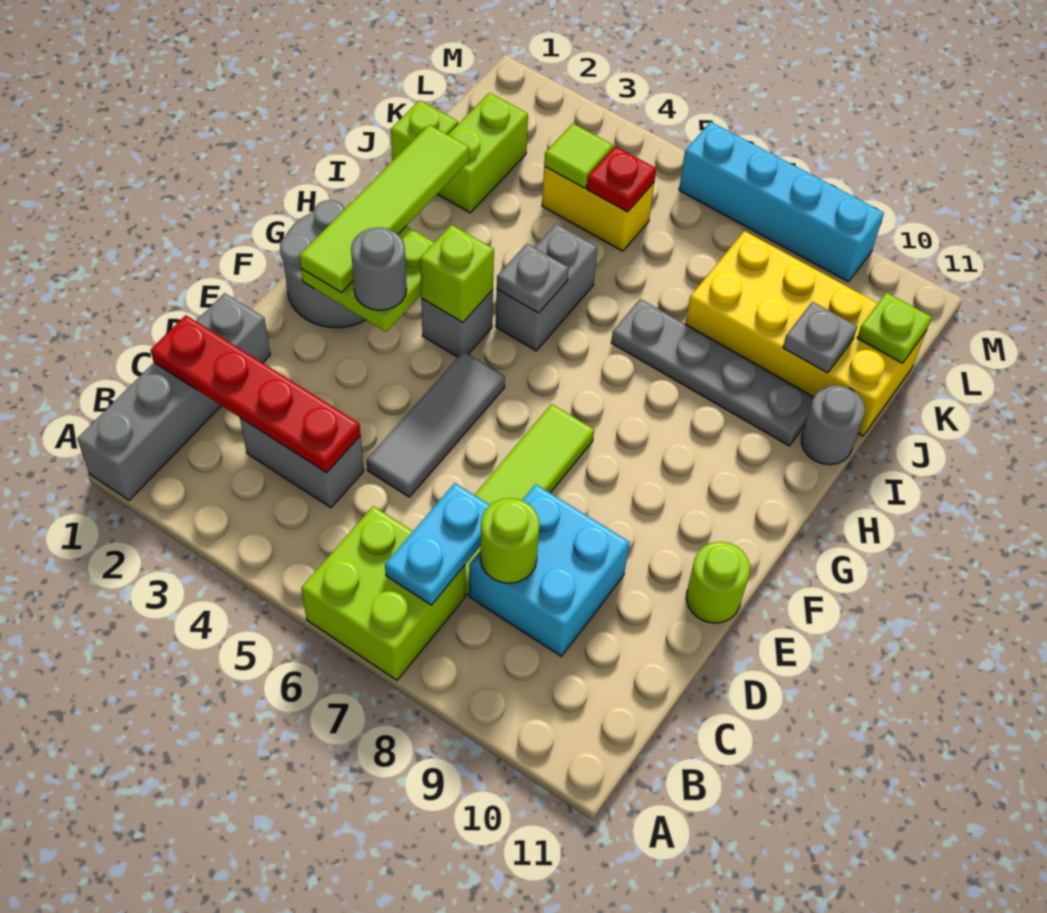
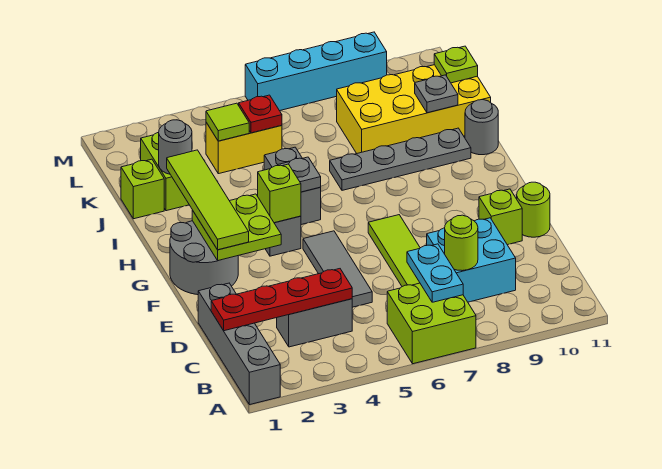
none -> lime brick E10 level 1
grey round brick F3 level 3 -> grey round brick J2 level 2

